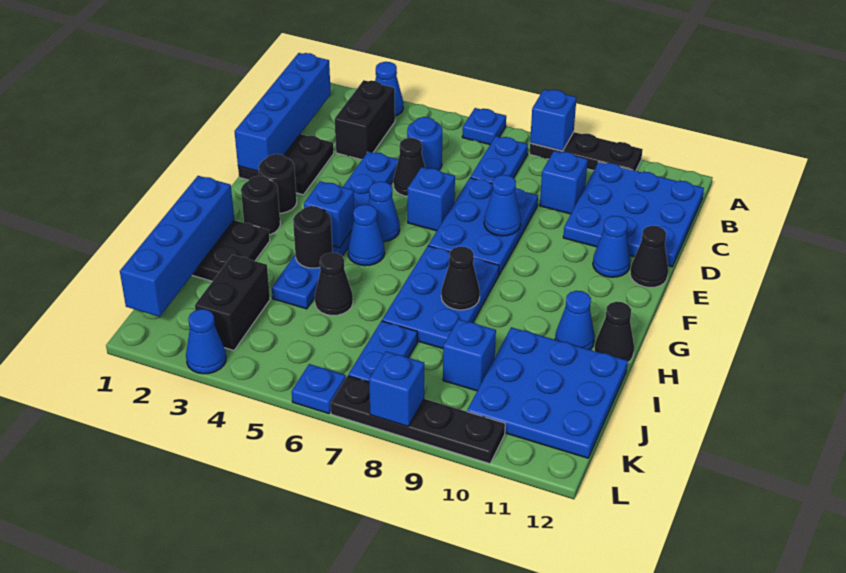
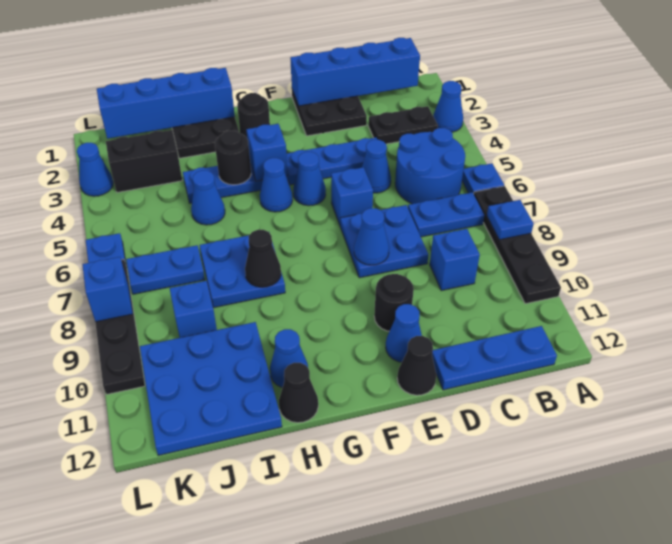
black plate A8:A10 level 1 -> black plate A7:A10 level 1
blue brick A8 level 2 -> blue plate A8 level 2
black brick B3:C3 level 1 -> black plate B3:C3 level 1
blue plate B10:D12 level 1 -> blue plate B12:D12 level 1
blue round brick C5 level 1 -> blue round brick B5:C6 level 1
black cone D5 level 1 -> blue cone D5 level 1
blue plate D7:F8 level 1 -> blue plate D7:E8 level 1
black round brick F2 level 1 -> black round brick E10 level 1
blue plate G7:I8 level 1 -> blue plate H7:I8 level 1
black cone I5 level 1 -> blue cone I5 level 1

